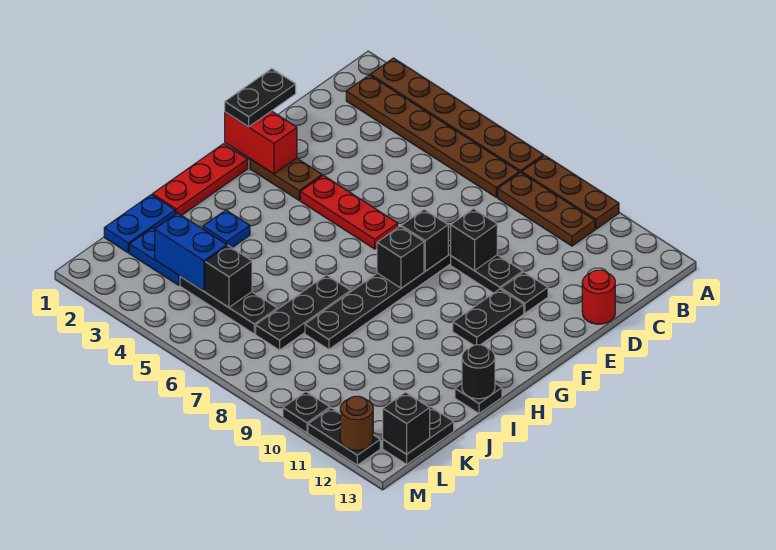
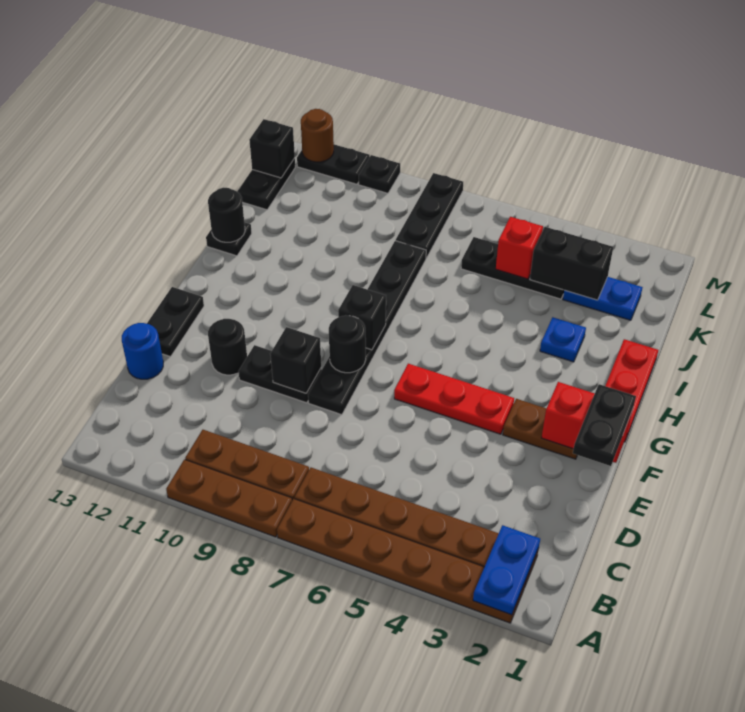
red round brick D13 level 1 -> blue round brick D13 level 1
black plate E11 level 1 -> black round brick E11 level 1
black brick F8 level 2 -> black round brick F8 level 2
black plate F11:G11 level 1 -> black plate E13:F13 level 1
black plate I7:K7 level 1 -> black plate K8:M8 level 1
blue plate J1:K1 level 1 -> blue plate A2:B2 level 2
blue brick K3:K4 level 2 -> black brick K3:K4 level 2
black brick K5 level 2 -> red brick K5 level 2

